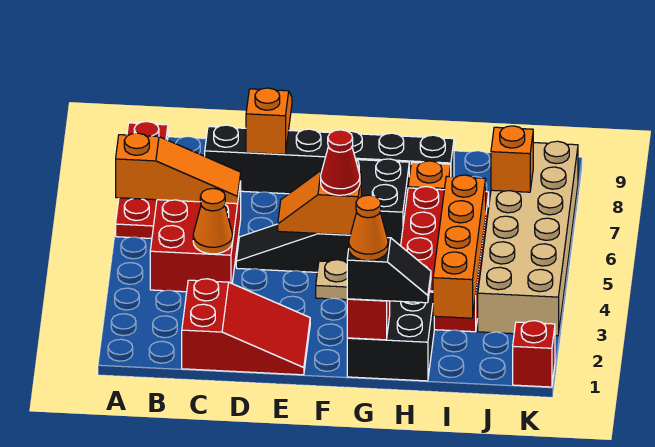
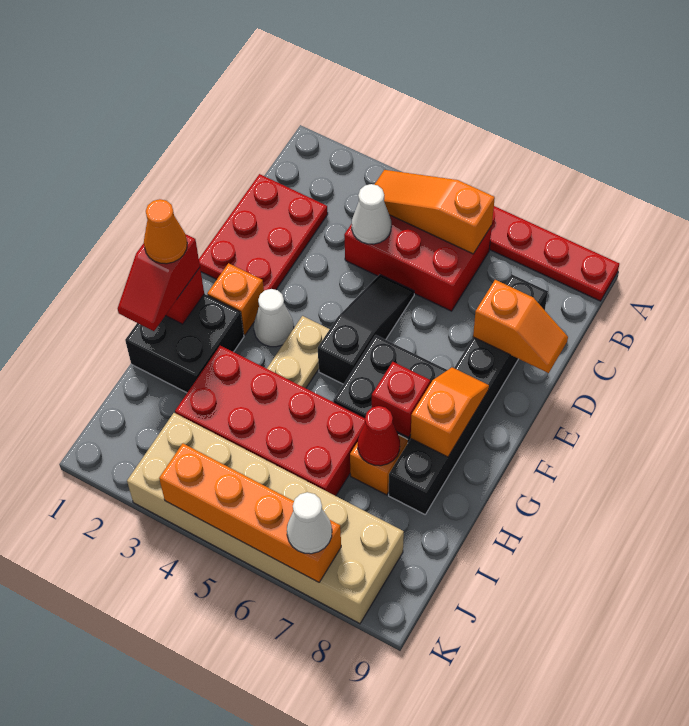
orange slope A6:C6 level 2 top A -> orange slope B4:B6 level 2 top 6
red slope C1:E2 level 1 top C -> red plate C1:E2 level 1
orange cone C4 level 2 -> white cone C4 level 2
orange slope E5:F5 level 2 top F -> orange slope F8:G8 level 2 top G
none -> white cone F3 level 1
red cone F5 level 3 -> red cone H7 level 2
black slope G1:H1 level 3 top G -> red slope G1:H1 level 3 top G
orange brick I2:I5 level 2 -> orange brick K4:K7 level 2
orange brick J7 level 2 -> orange brick F2 level 1
red brick K1 level 1 -> red brick G7 level 2
none -> white cone K7 level 3

